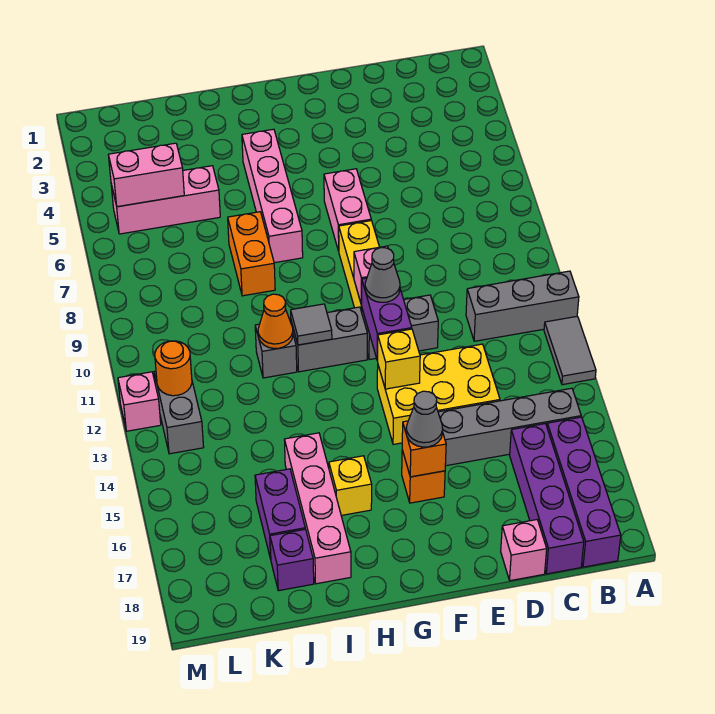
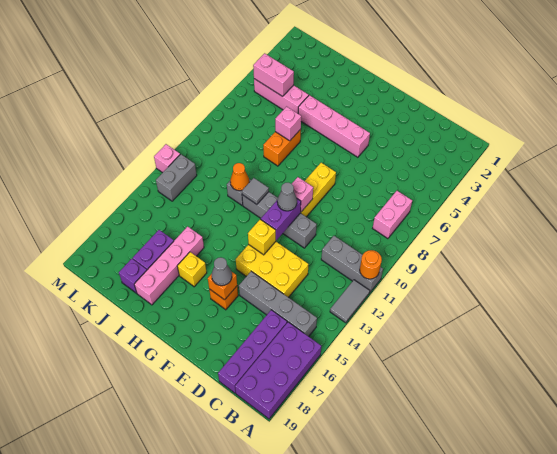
purple brick B16:B19 level 1 -> purple brick A16:B19 level 1
pink brick D19 level 1 -> pink brick I7 level 2
pink brick F6:F7 level 1 -> pink brick B7:B8 level 1
pink brick H4:H7 level 1 -> pink brick F5:I5 level 1
orange round brick L12 level 2 -> orange round brick A11 level 2

